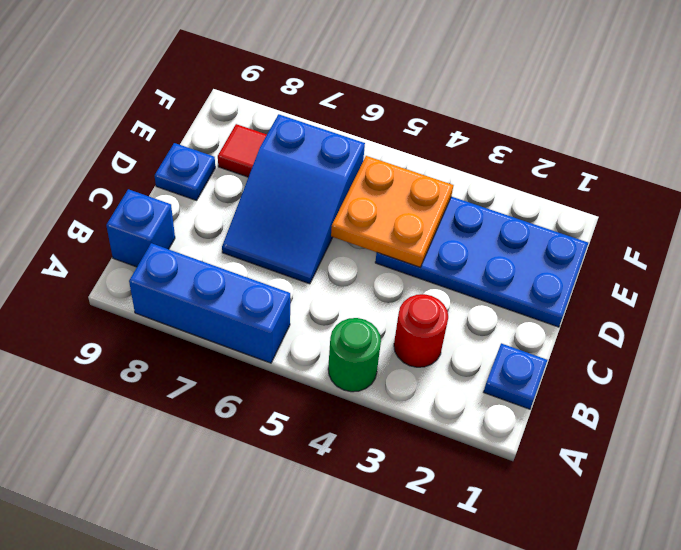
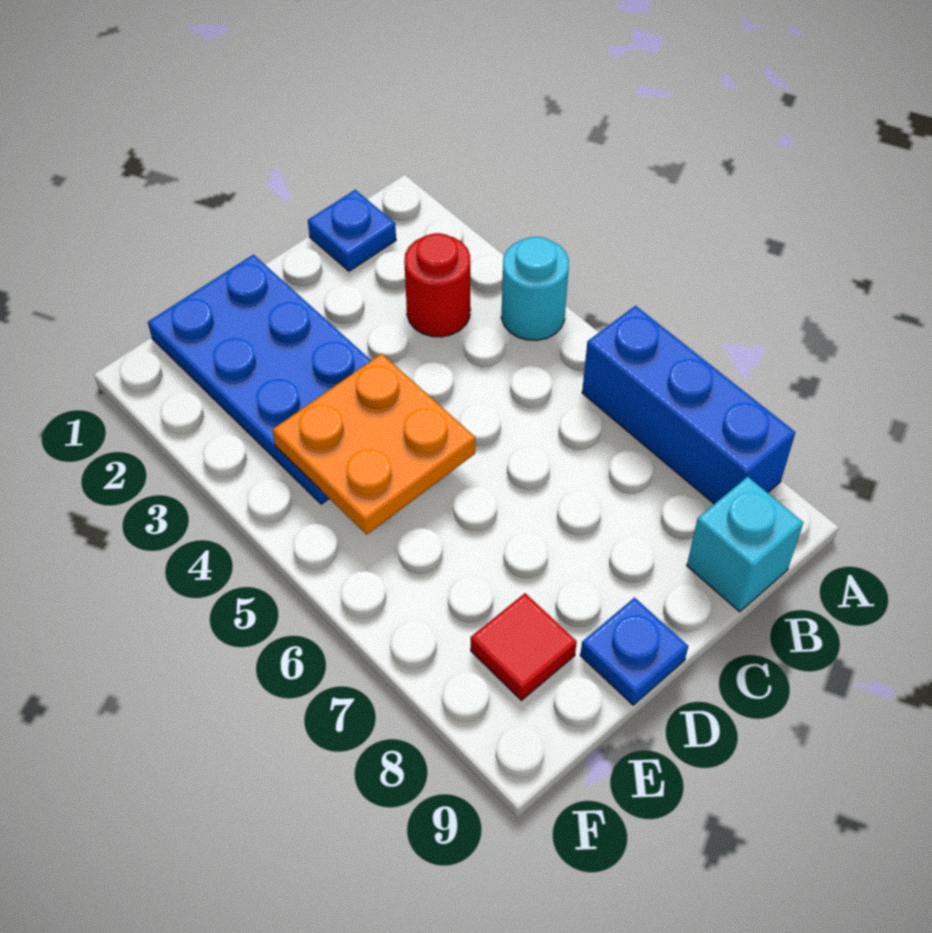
green round brick A4 level 1 -> cyan round brick A4 level 1
blue brick B9 level 1 -> cyan brick B9 level 1
blue slope C6:E7 level 1 top E -> none

